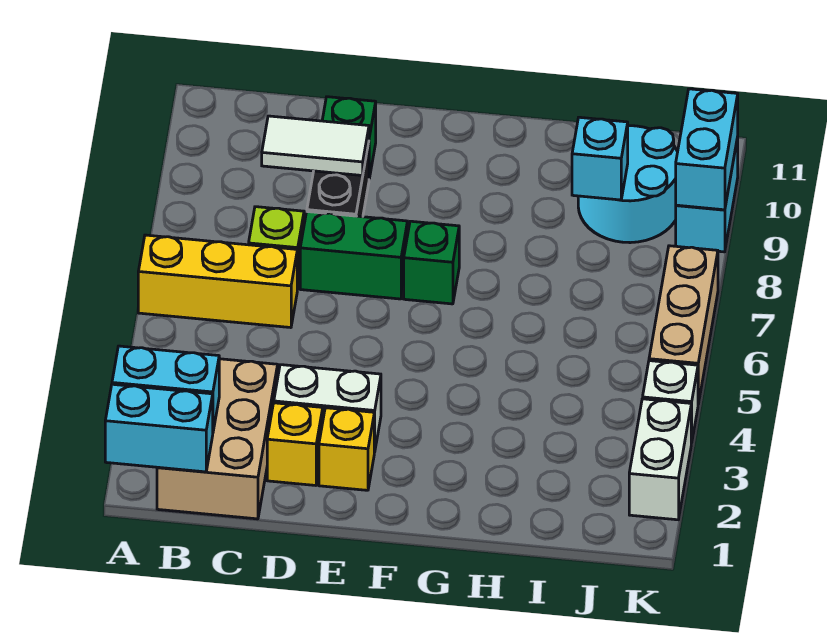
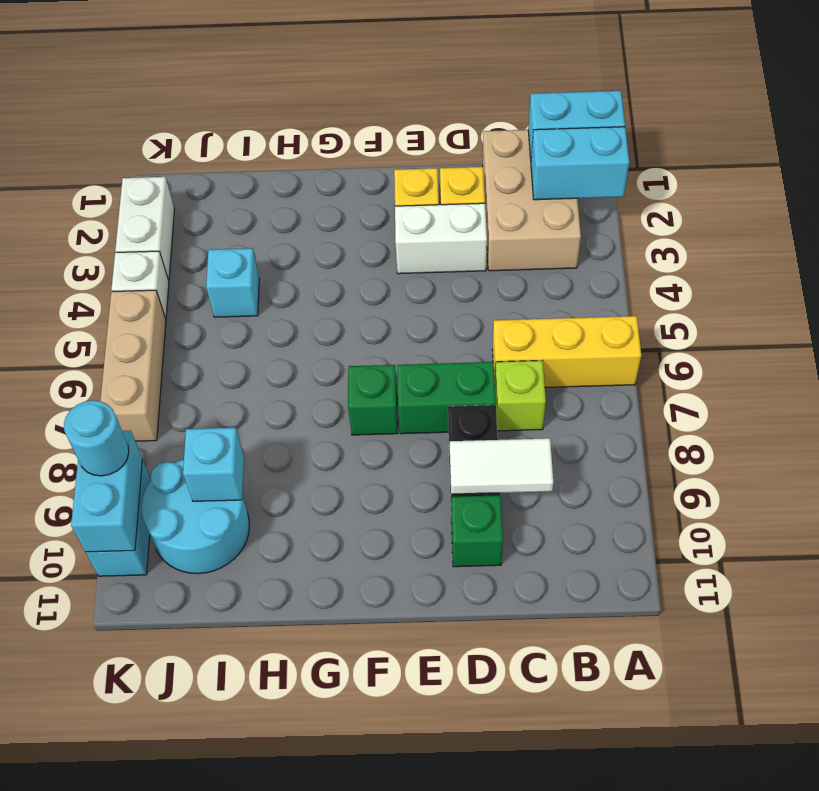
none -> cyan brick I4 level 1
none -> cyan round brick K9 level 3

